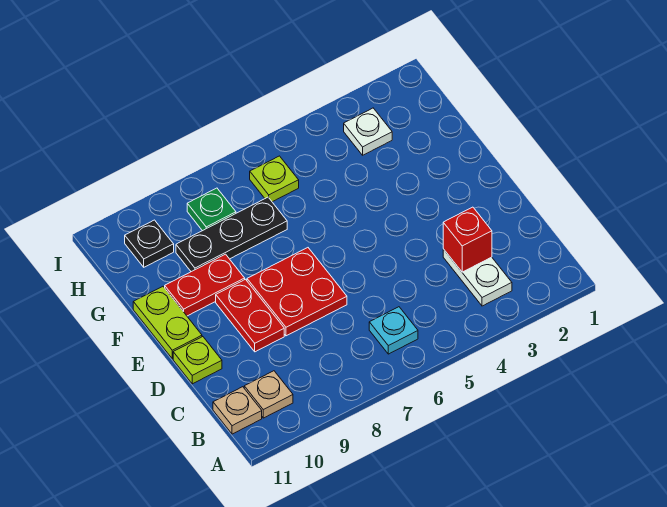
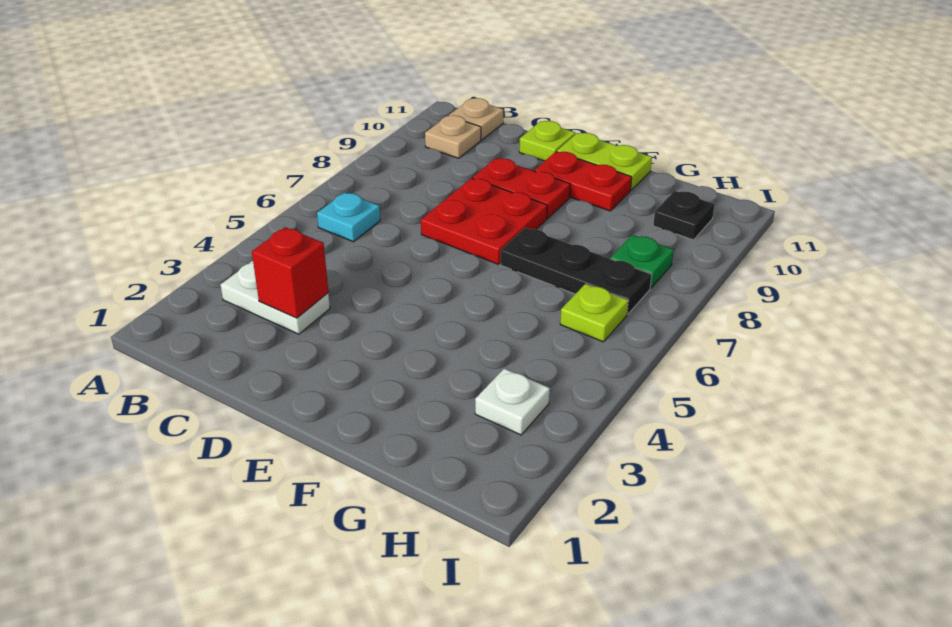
red plate F9:F10 level 1 -> red plate E10:F10 level 1
black plate G7:G9 level 1 -> black plate F7:H7 level 1

